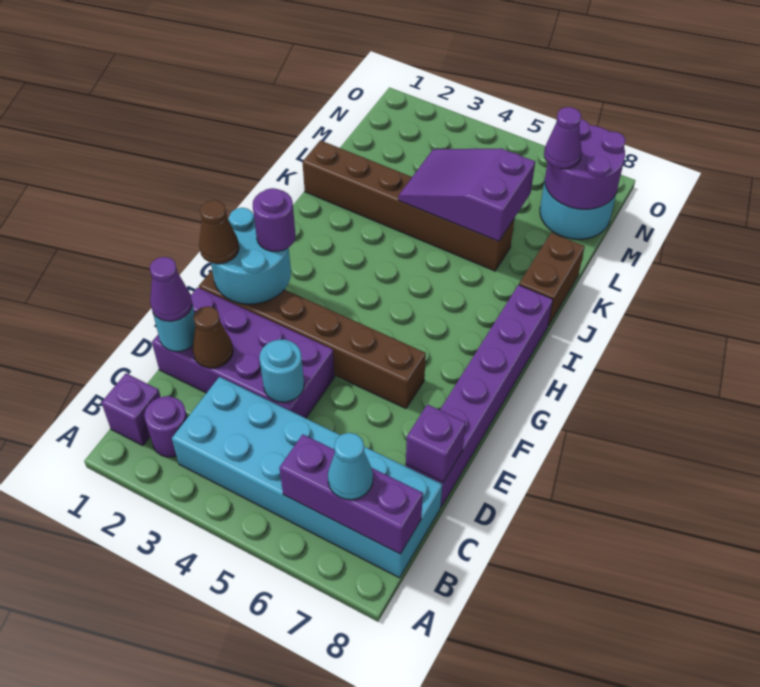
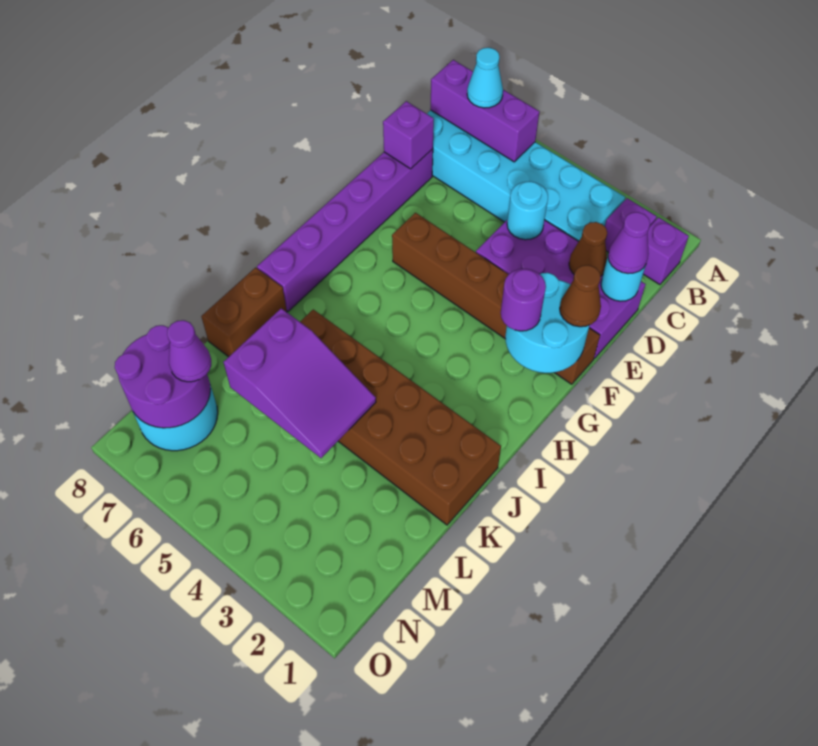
purple round brick B2 level 1 -> purple brick B2 level 1
brown brick K1:K6 level 1 -> brown brick J1:K6 level 1

